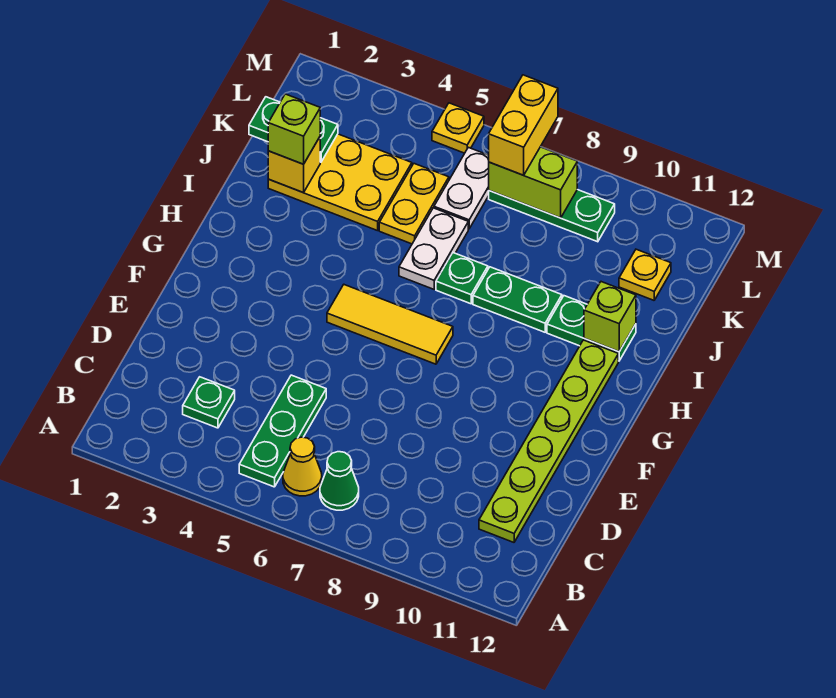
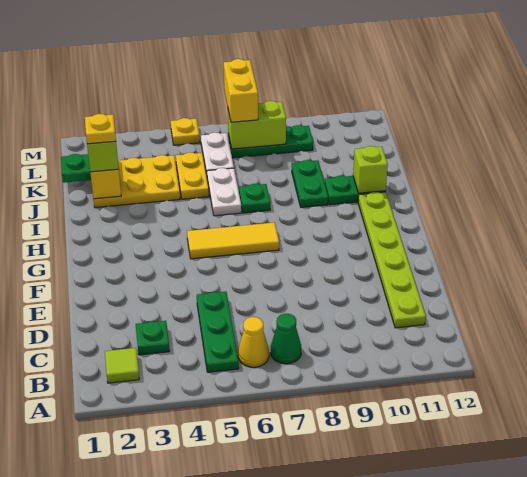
none -> lime tile B2 level 1
green plate I8:I9 level 1 -> green plate I9:J9 level 1
yellow plate K11 level 1 -> yellow plate J2 level 4

